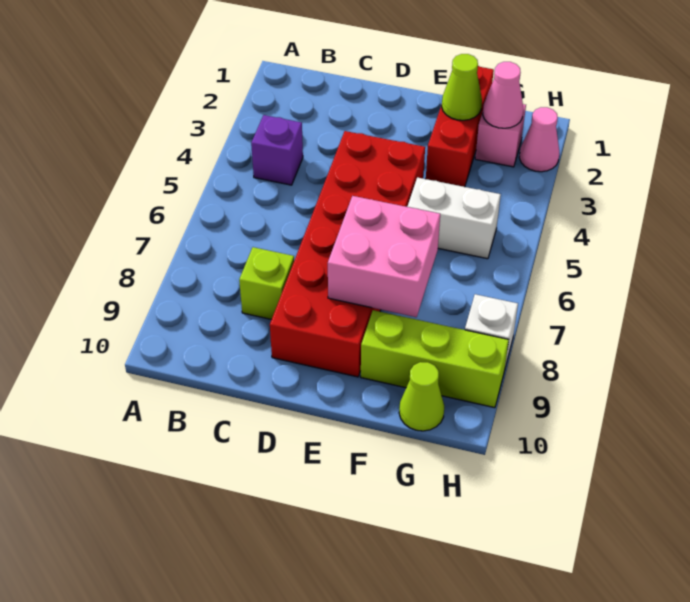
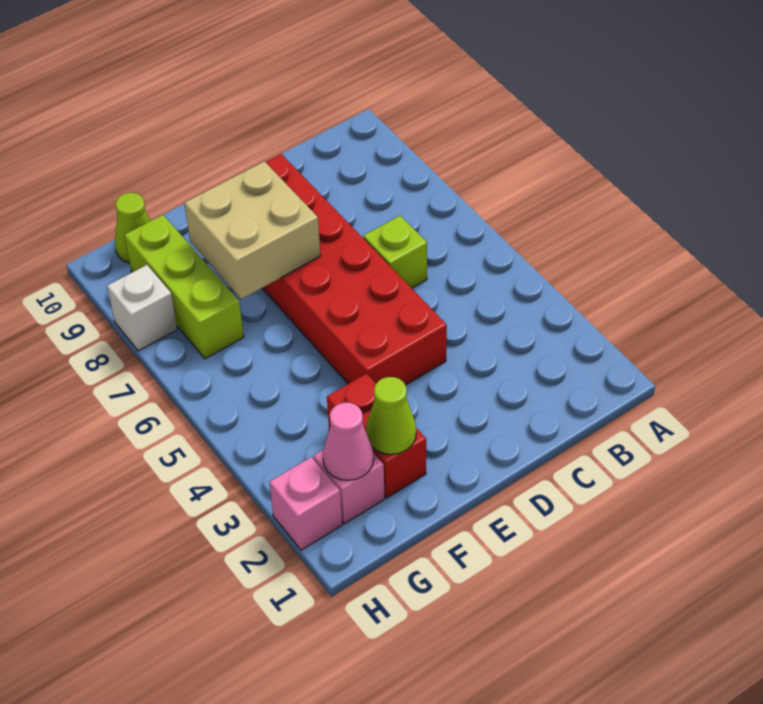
purple brick B4 level 1 -> none
lime brick C8 level 1 -> lime brick C6 level 1
pink brick E7:F8 level 2 -> tan brick E7:F8 level 2
red brick F1:F3 level 1 -> red brick F2:F3 level 1
white brick F5:G5 level 1 -> none
lime brick F9:H9 level 1 -> lime brick G7:G9 level 1
pink cone H2 level 1 -> pink brick H2 level 1

